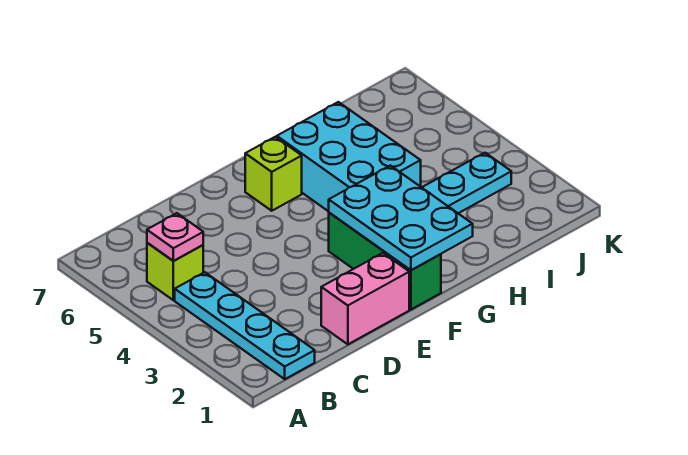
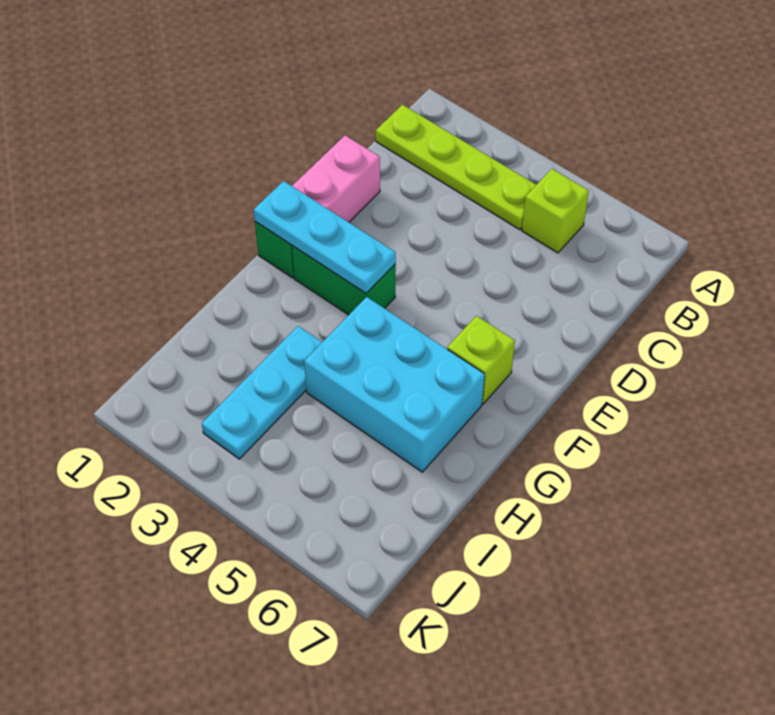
cyan plate B1:B4 level 1 -> lime plate B1:B4 level 1
pink plate B5 level 2 -> none
cyan plate F1:G3 level 2 -> cyan plate F1:F3 level 2

